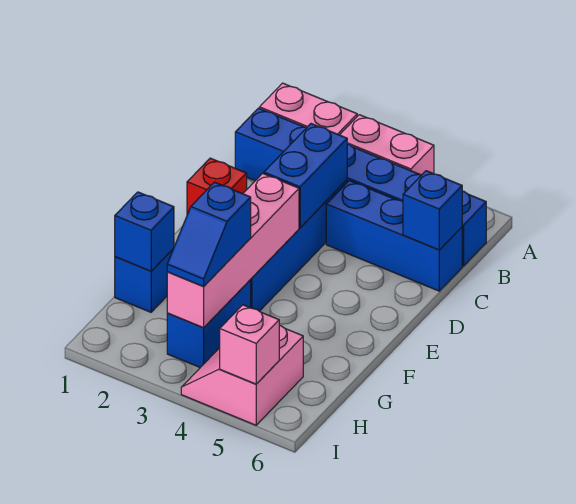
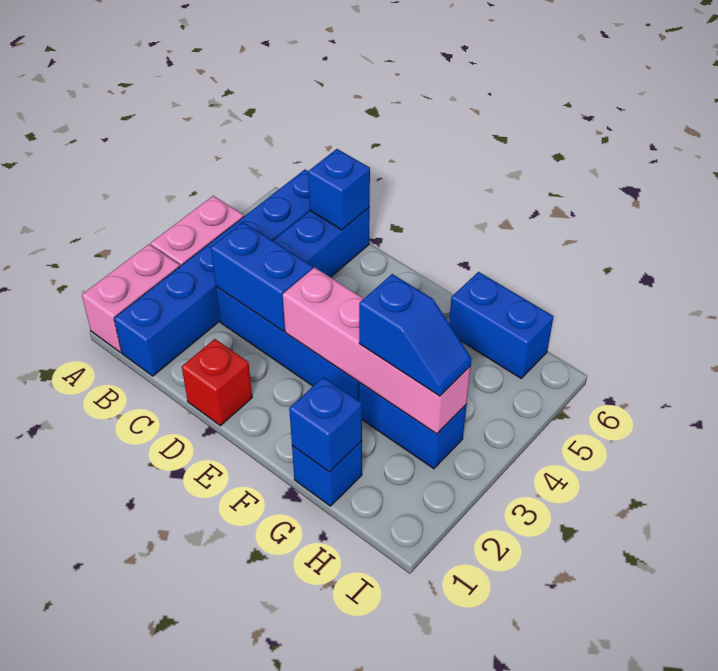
none -> blue brick G6:H6 level 1
pink slope H4:I5 level 1 top 5 -> none
pink brick I5 level 2 -> none

